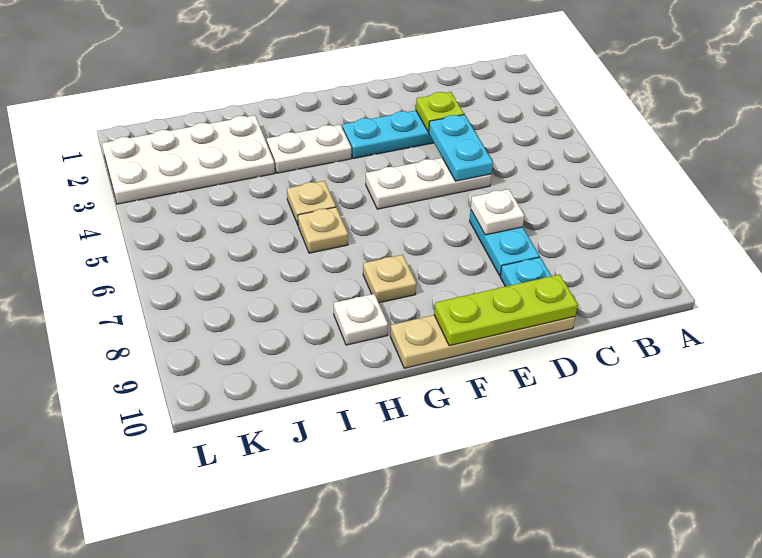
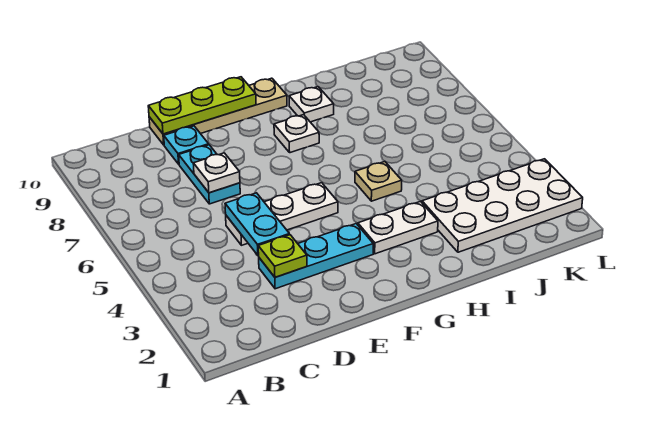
tan plate G8 level 1 -> white plate G8 level 1
tan plate H6 level 1 -> none

